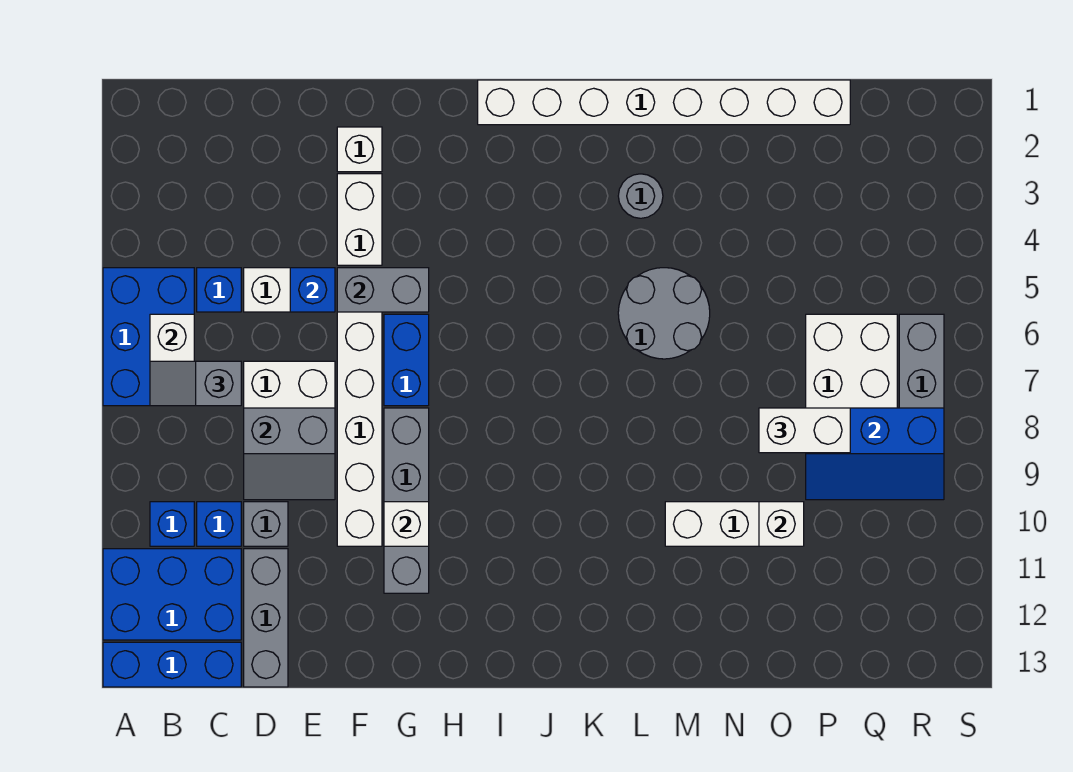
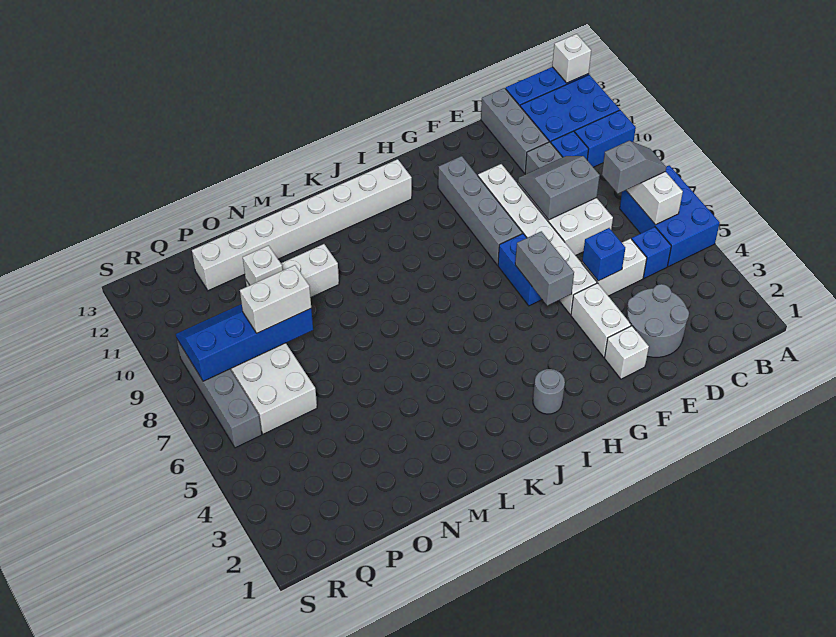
blue brick B10 level 1 -> blue brick A10:B10 level 1
grey brick F5:G5 level 2 -> grey brick G5:G6 level 2
white brick G10 level 2 -> white brick A13 level 2
white brick I1:P1 level 1 -> white brick I12:P12 level 1
grey round brick L3 level 1 -> grey round brick I2 level 1
grey round brick L5:M6 level 1 -> grey round brick D2:E3 level 1
blue slope P8:R9 level 2 top 8 -> blue slope O8:R9 level 2 top 8

